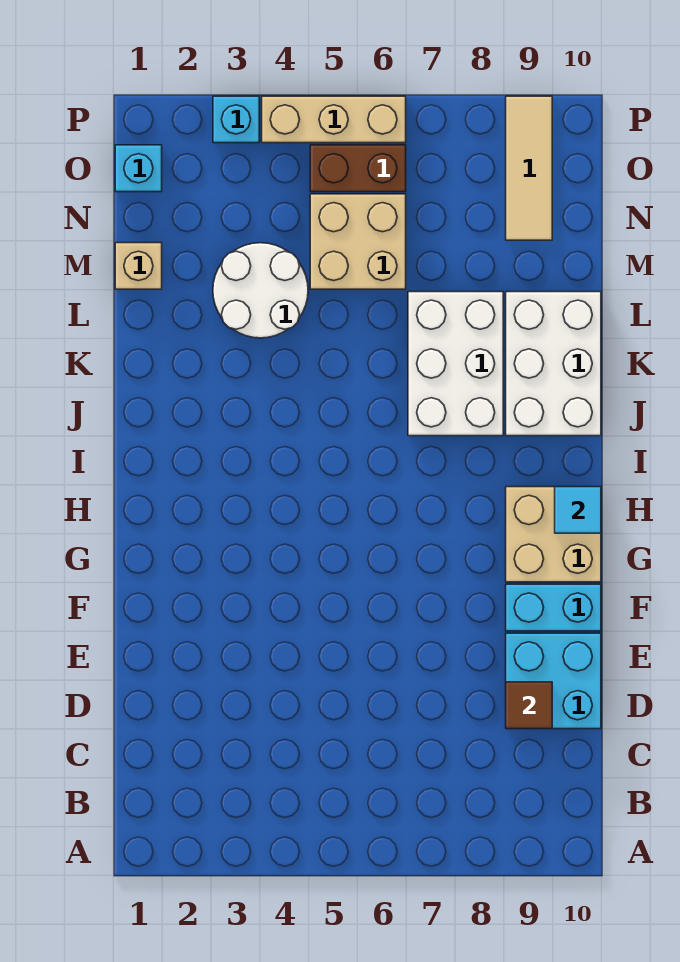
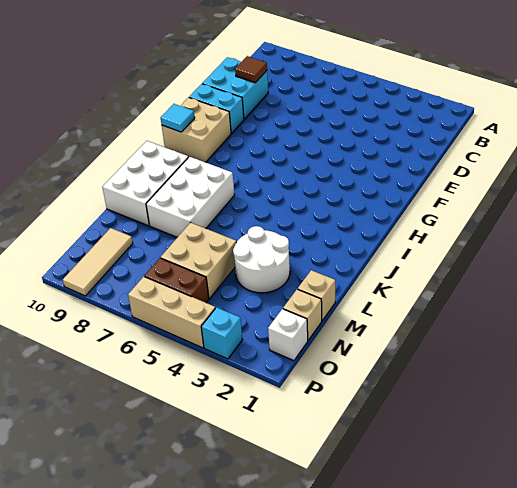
none -> tan brick N1 level 1
cyan brick O1 level 1 -> white brick O1 level 1

